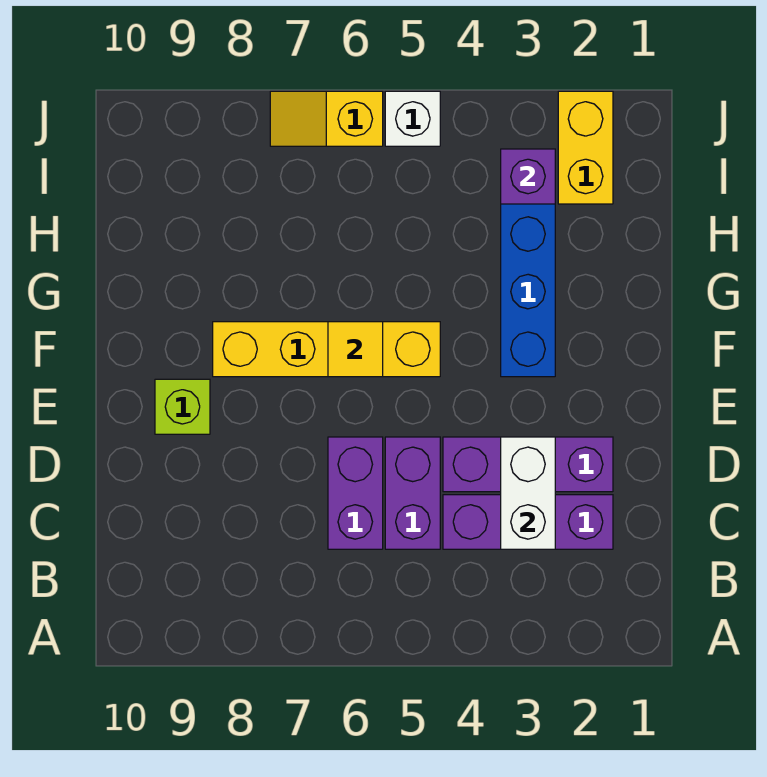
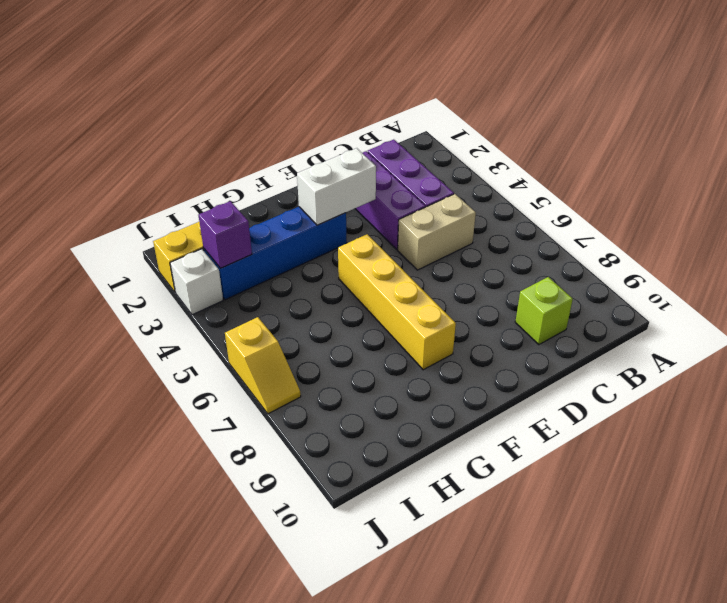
white brick C3:D3 level 2 -> white brick E3:F3 level 2
purple brick C5:D5 level 1 -> tan brick C5:D5 level 1
purple brick C6:D6 level 1 -> none
lime brick E9 level 1 -> lime brick C9 level 1
yellow tile F6 level 2 -> none
white brick J5 level 1 -> white brick J3 level 1

